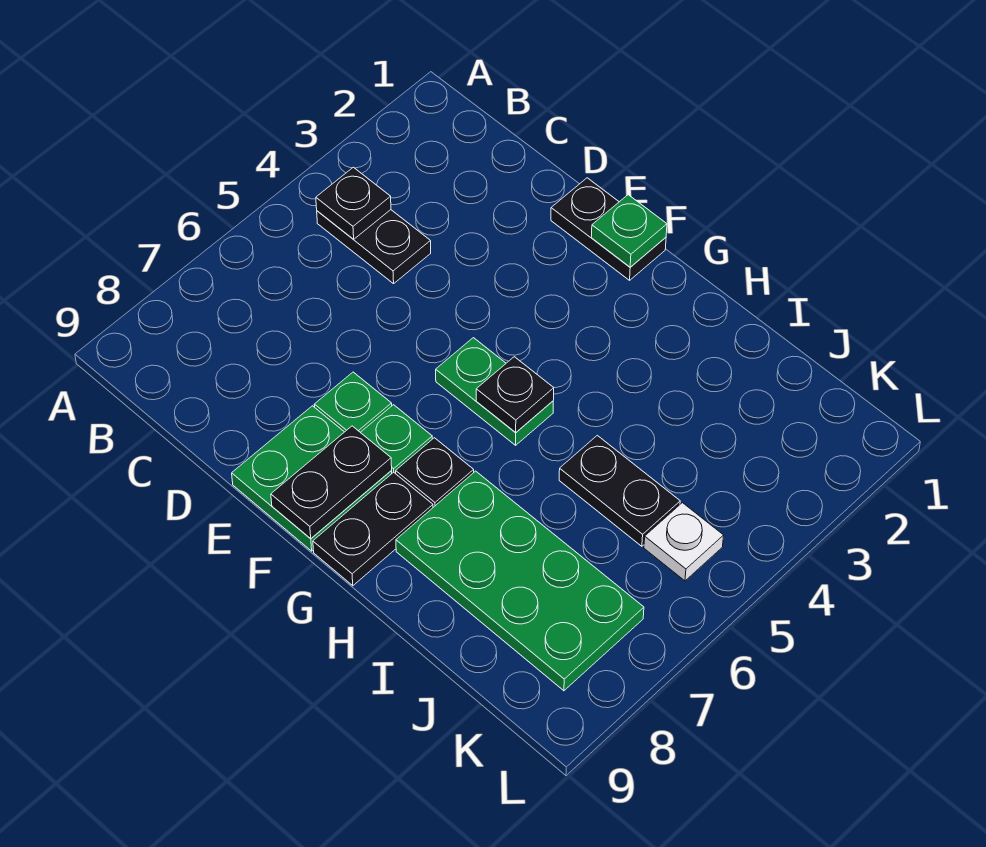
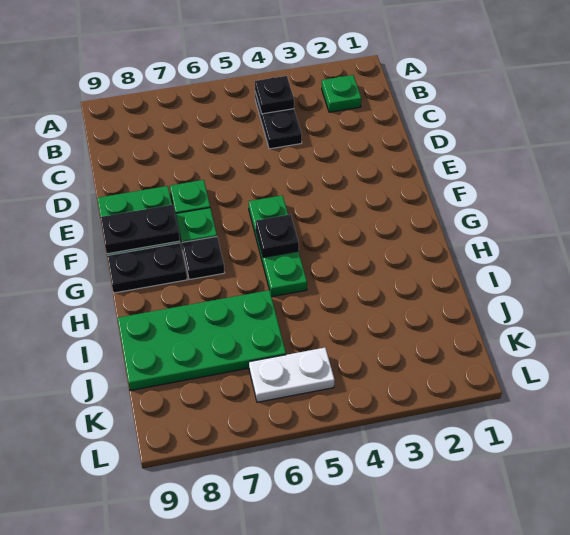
black plate E1:F1 level 1 -> none
green plate F1 level 2 -> green plate B2 level 1
green plate F5:G5 level 1 -> green plate F5:H5 level 1
green plate H7:K8 level 1 -> green plate I6:J9 level 1
black plate I5:J5 level 1 -> none
white plate K5 level 1 -> white plate K5:K6 level 1

